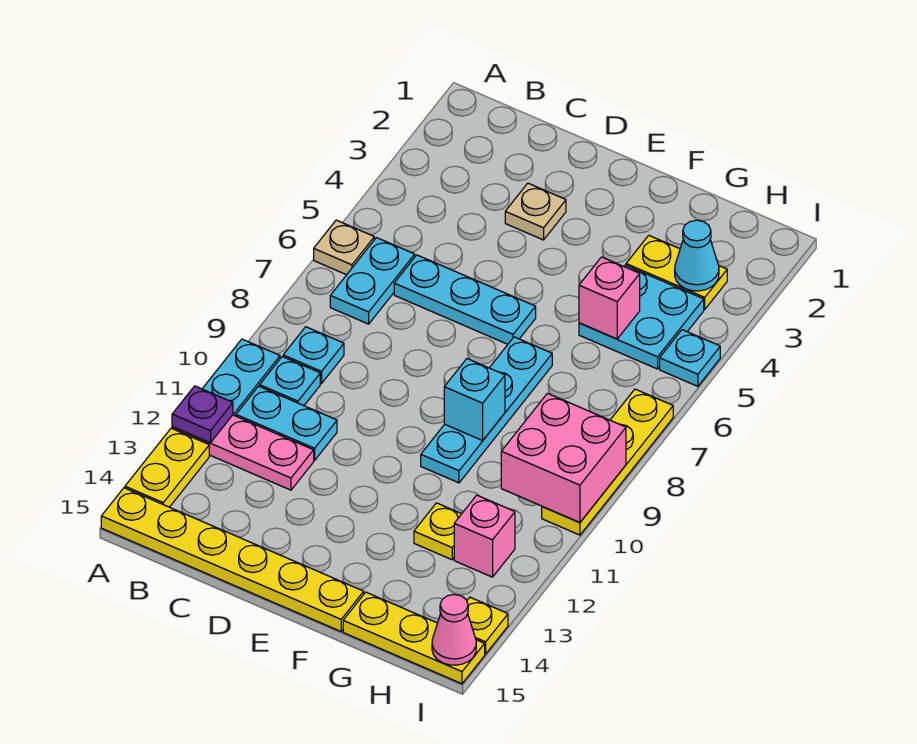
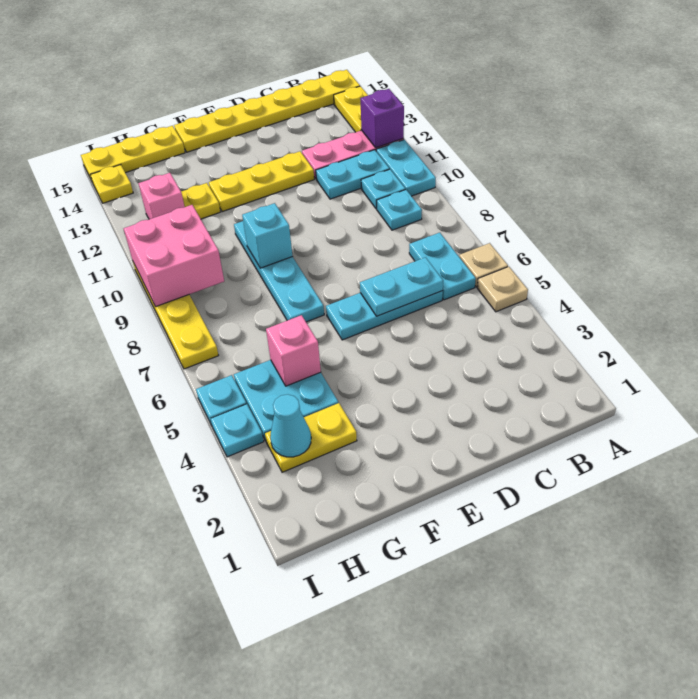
purple plate A12 level 2 -> purple brick A12 level 2
none -> cyan plate C6:D6 level 2
tan plate D3 level 1 -> tan plate A5 level 1
none -> yellow plate D12:F12 level 1
none -> cyan plate I4 level 1
pink cone I15 level 2 -> none

